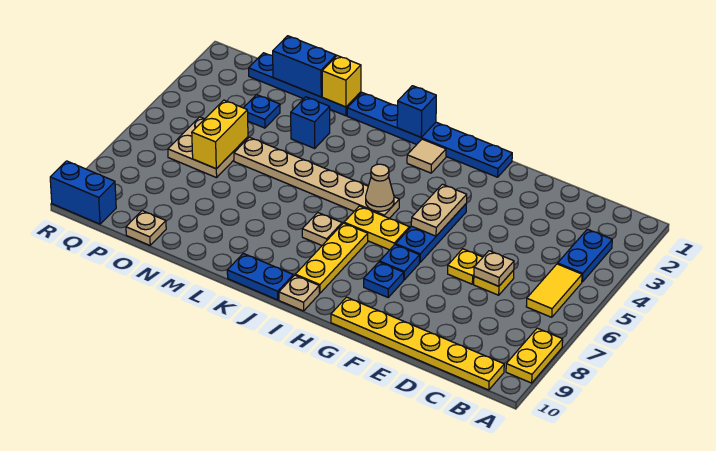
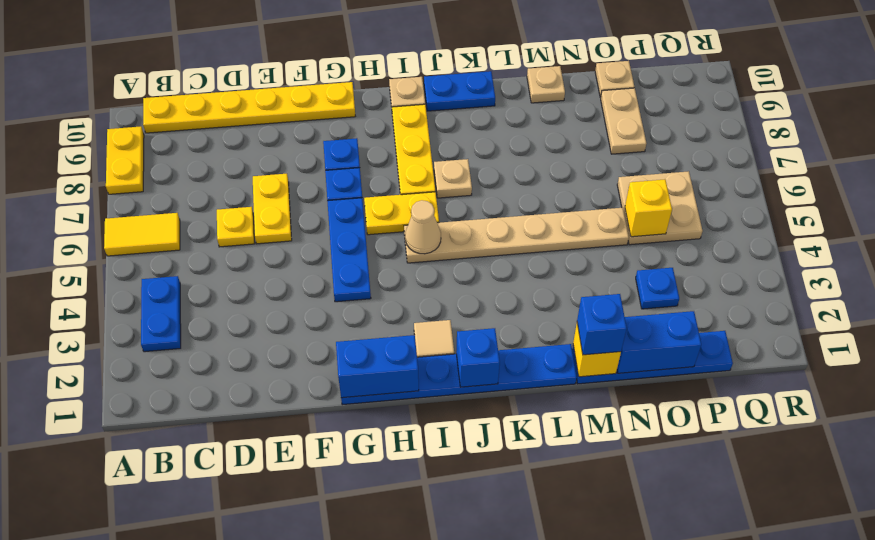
yellow tile B5:B6 level 1 -> yellow tile A6:B6 level 1
tan plate D6 level 2 -> tan plate M10 level 1
yellow plate E6 level 1 -> yellow plate E6:E7 level 1
tan plate G4:G5 level 2 -> tan plate O8:O9 level 1
blue brick M3 level 1 -> blue brick M1 level 3
yellow brick O5:O6 level 2 -> yellow brick O5 level 2
blue brick Q10:R10 level 1 -> blue brick G1:H1 level 2

